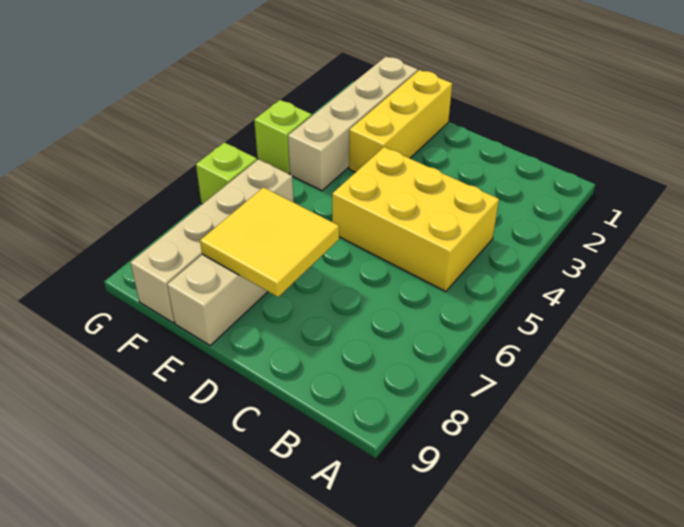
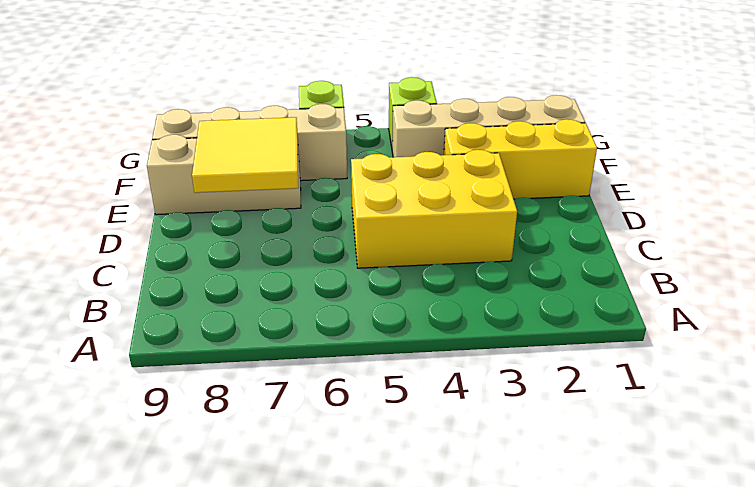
yellow brick B4:D5 level 1 -> yellow brick C3:D5 level 1

